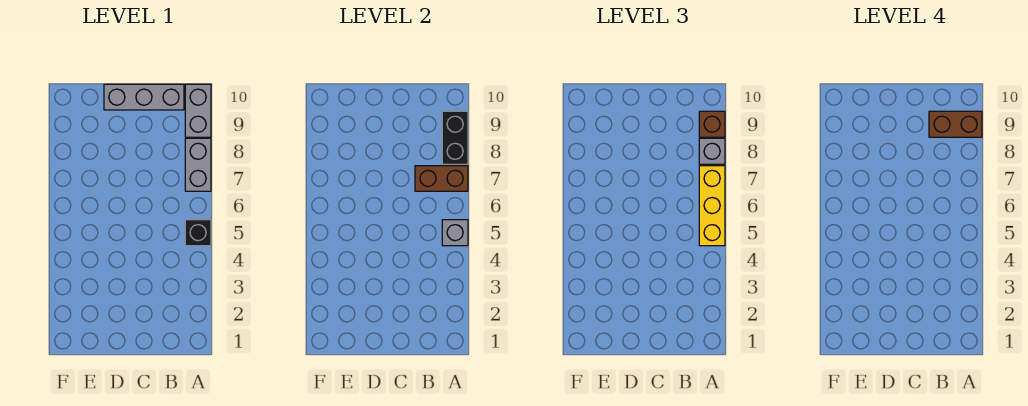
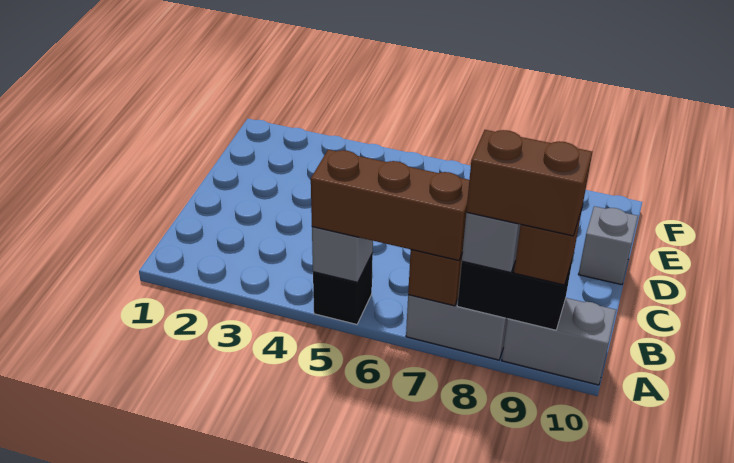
yellow brick A5:A7 level 3 -> brown brick A5:A7 level 3
brown brick A9:B9 level 4 -> brown brick A8:A9 level 4
grey brick B10:D10 level 1 -> grey brick D10 level 1

